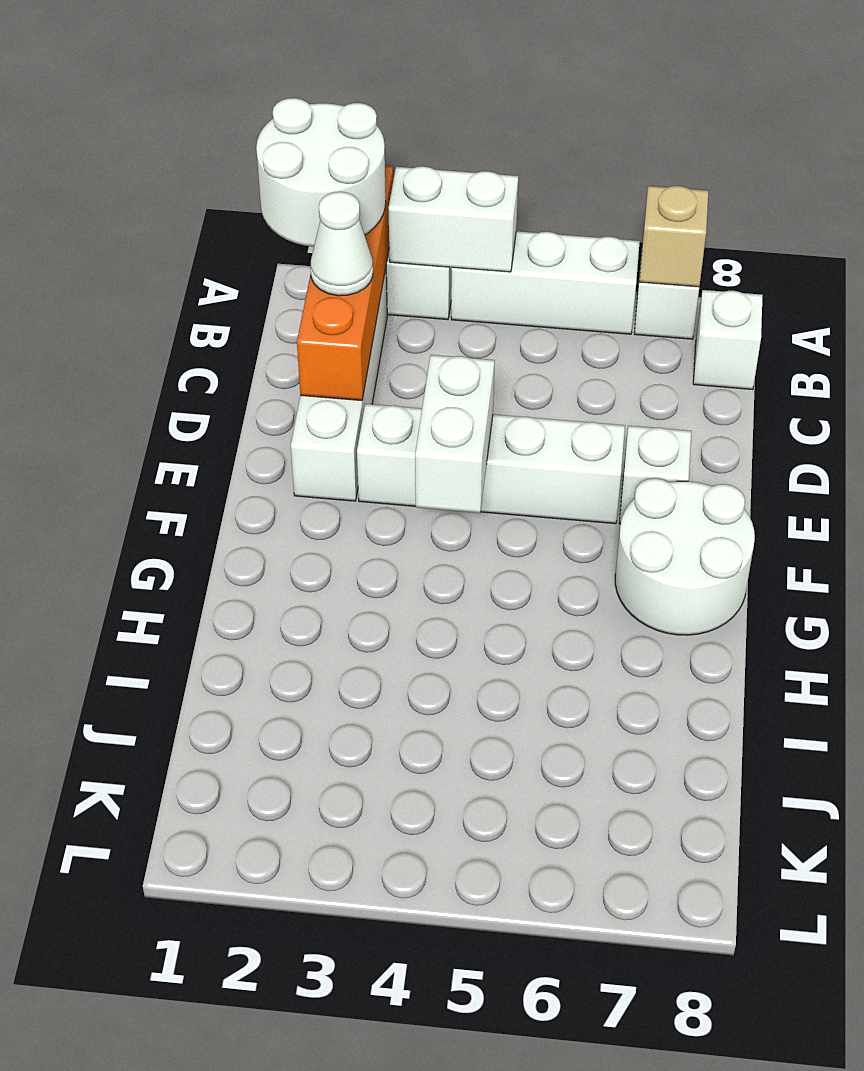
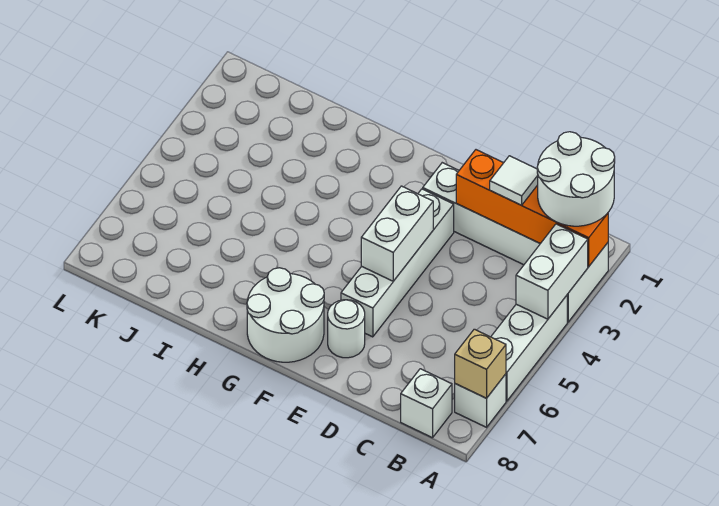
white cone C2 level 3 -> white tile C2 level 3
white brick E4:F4 level 2 -> white brick E4:E5 level 2
white brick E7 level 1 -> white round brick E7 level 1

